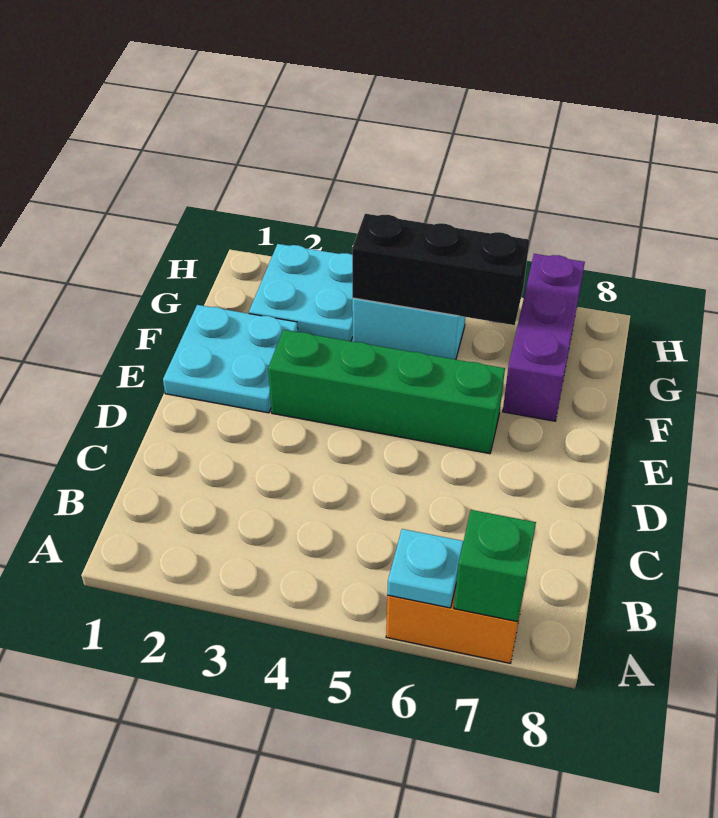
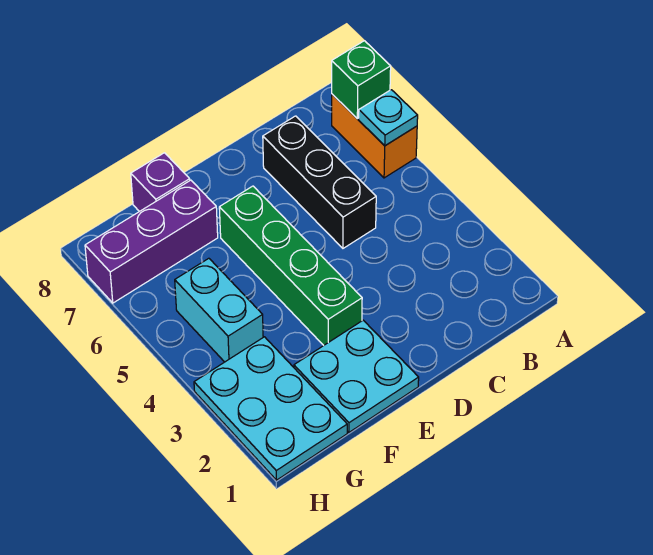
none -> purple brick F8 level 1
cyan plate G2:H3 level 1 -> cyan plate G1:H3 level 1
black brick G4:G6 level 2 -> black brick C5:C7 level 1

